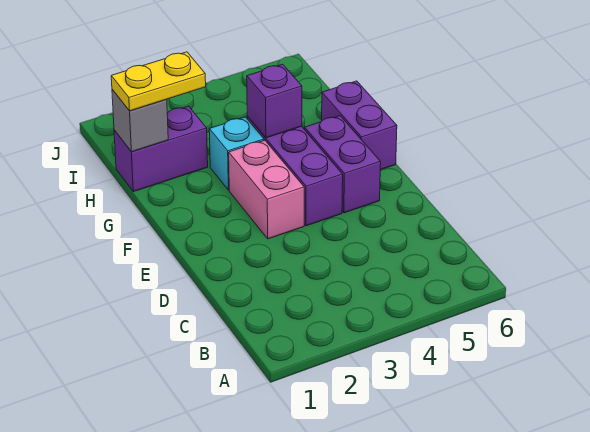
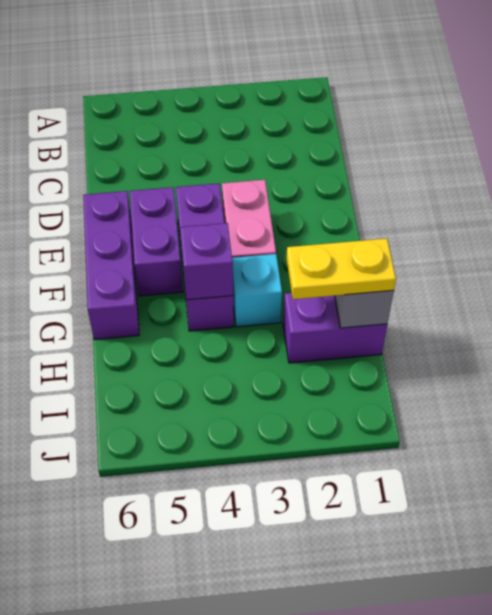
purple brick F6:G6 level 1 -> purple brick E6:G6 level 1

